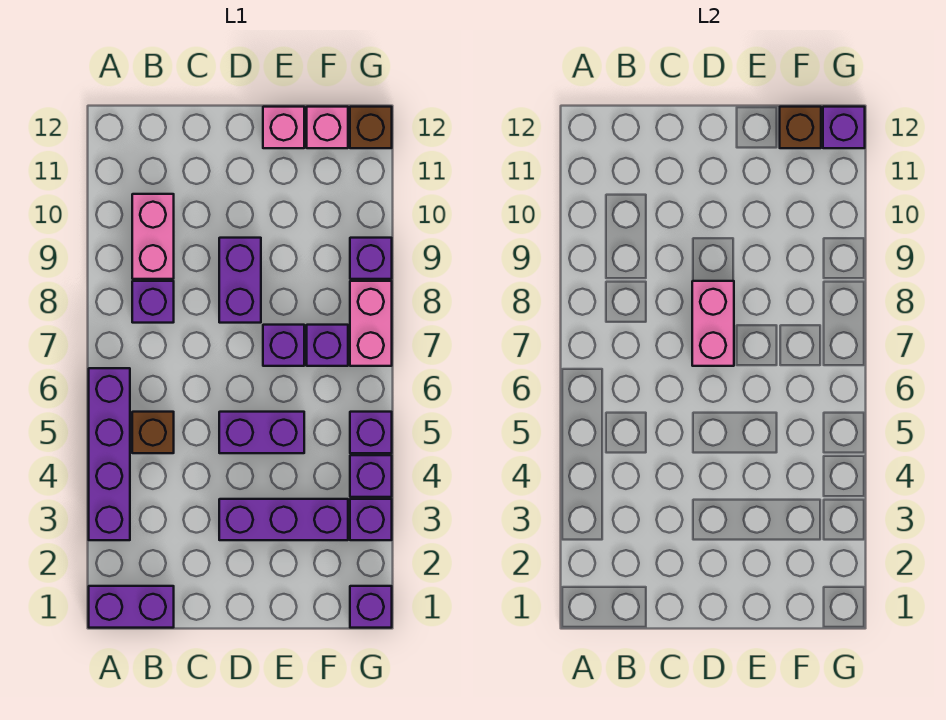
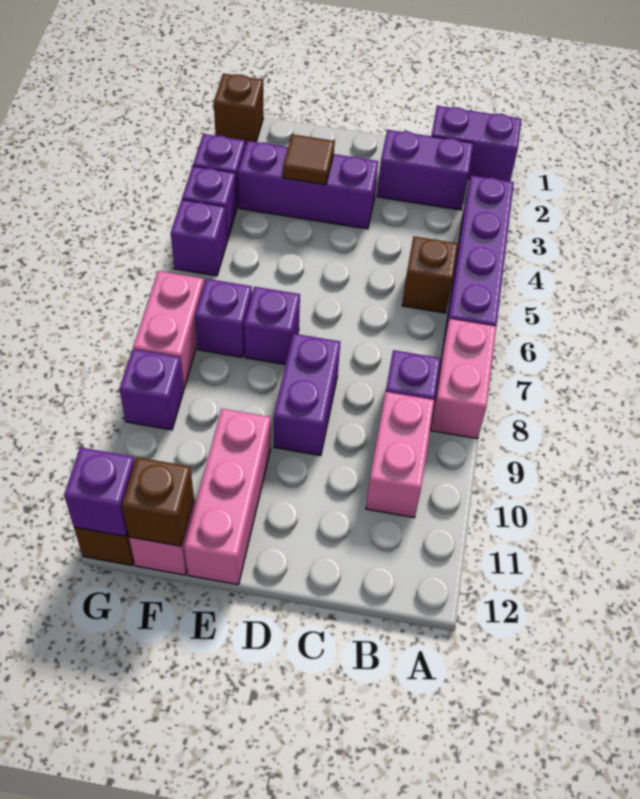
purple brick D5:E5 level 1 -> purple brick B2:C2 level 1
pink brick D7:D8 level 2 -> pink brick A7:A8 level 1
none -> brown tile E3 level 2
pink brick E12 level 1 -> pink brick E10:E12 level 1
purple brick G1 level 1 -> brown brick G1 level 1

